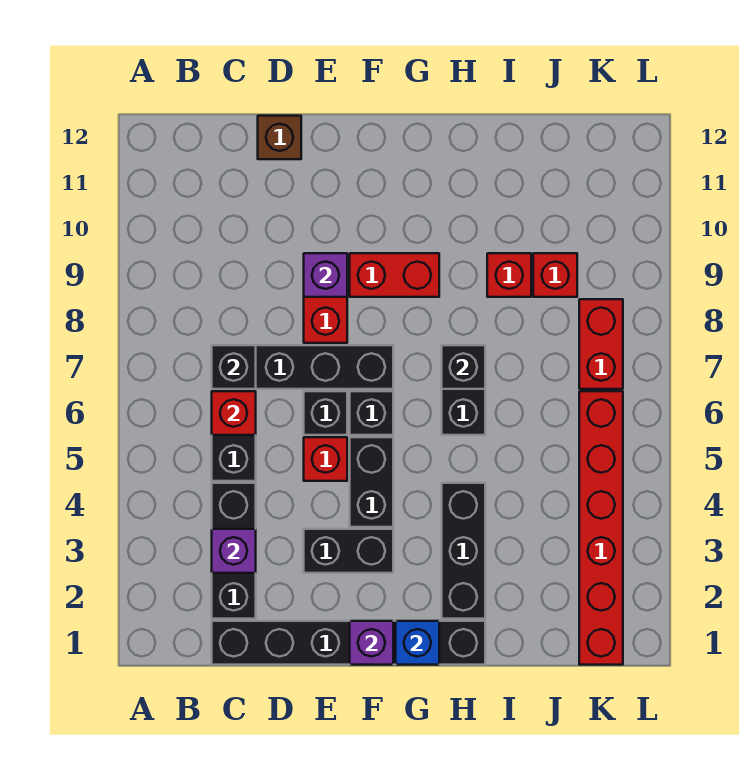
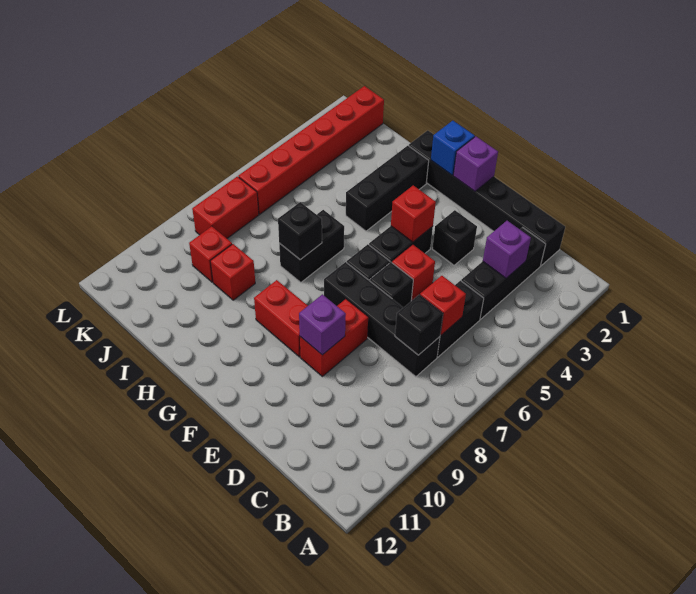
brown brick D12 level 1 -> none
black brick E3:F3 level 1 -> black brick E3 level 1
none -> red brick F4 level 2

